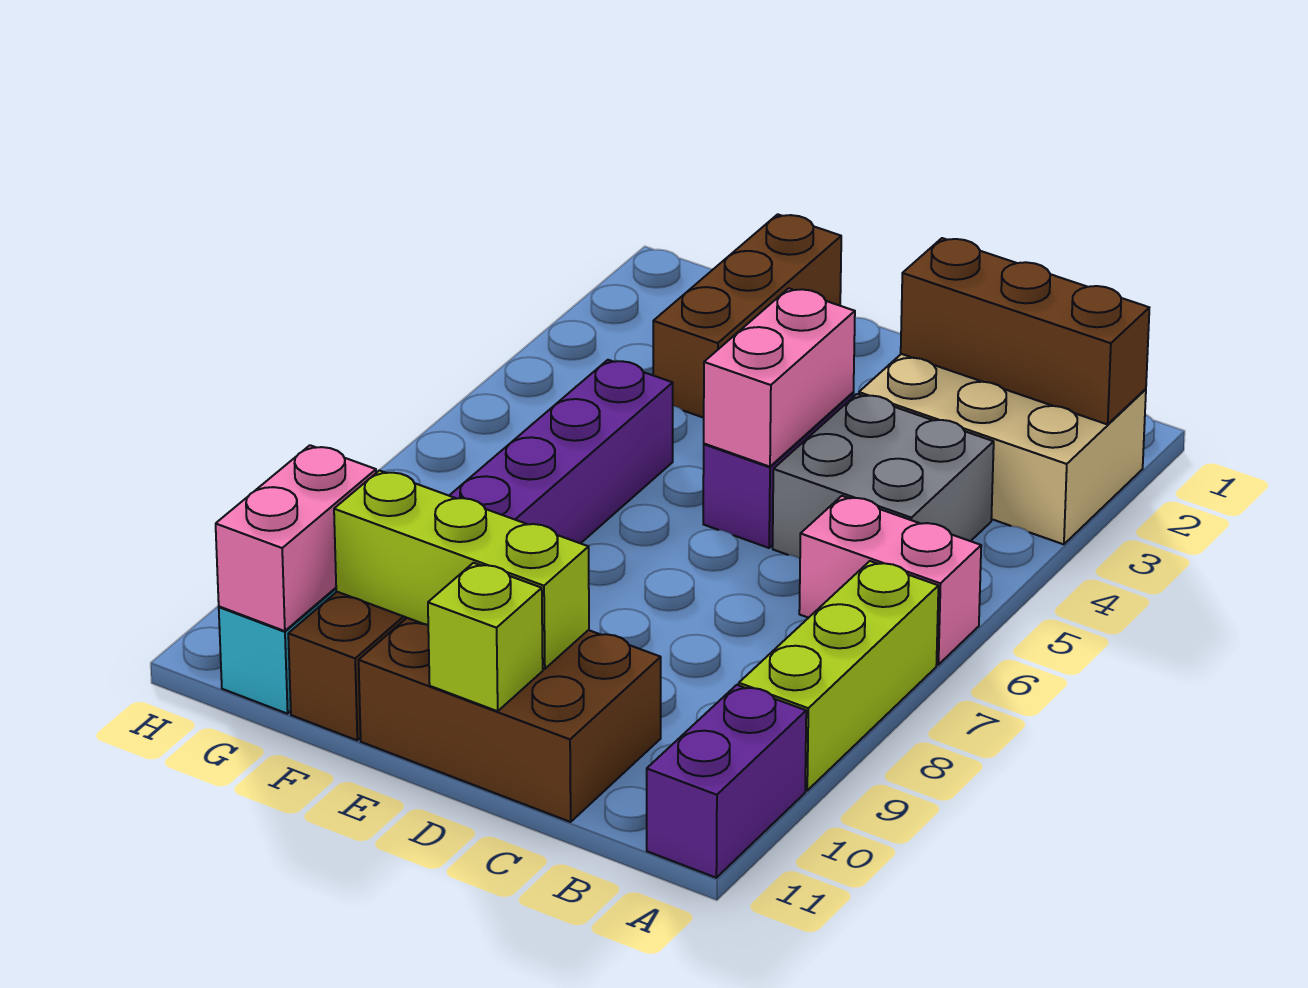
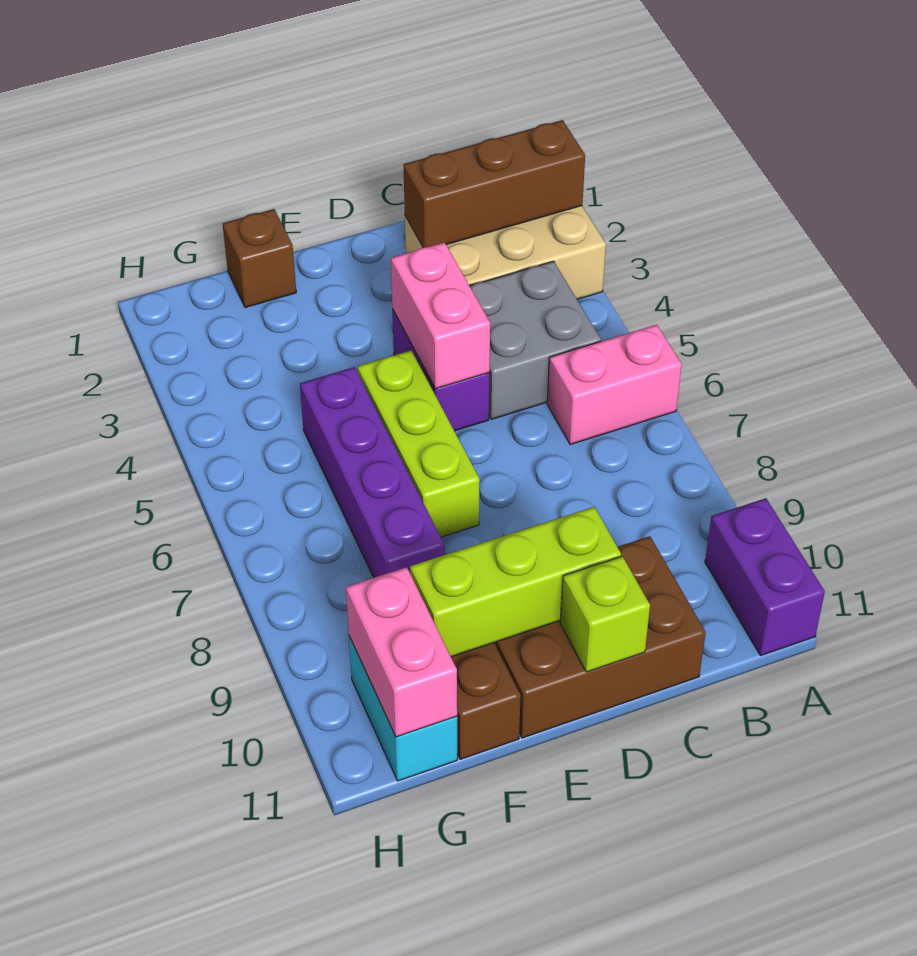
lime brick A7:A9 level 1 -> lime brick E5:E7 level 1
brown brick F1:F3 level 1 -> brown brick F1 level 1

